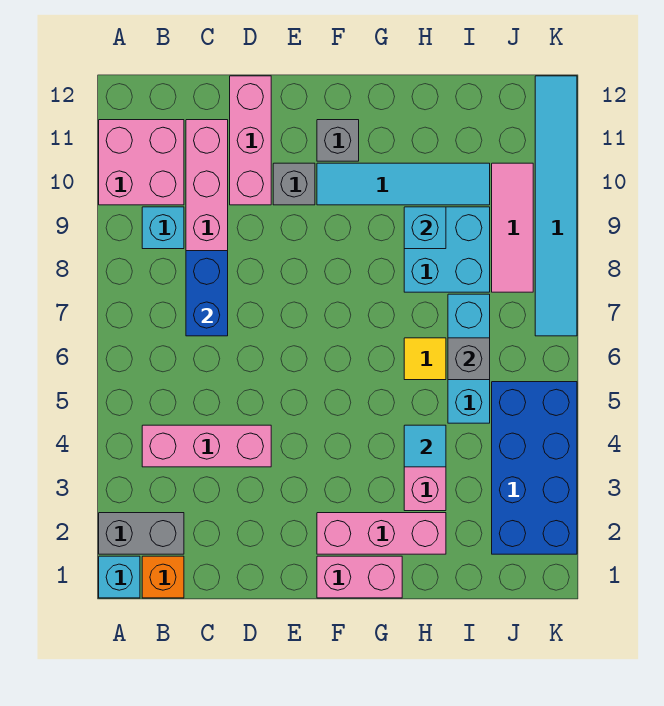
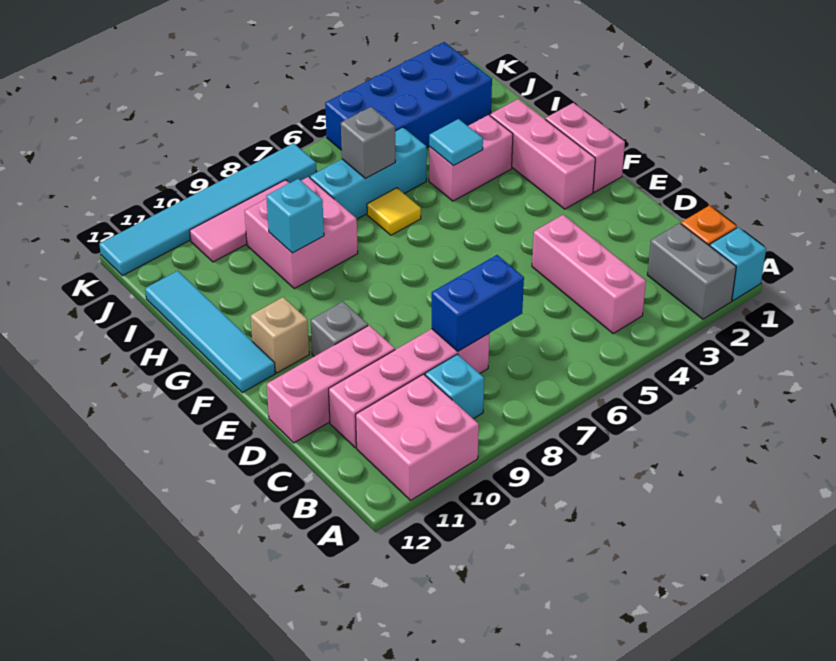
cyan tile F10:I10 level 1 -> cyan tile F12:I12 level 1
grey brick F11 level 1 -> tan brick F11 level 1
cyan brick H8:I9 level 1 -> pink brick H8:I9 level 1

